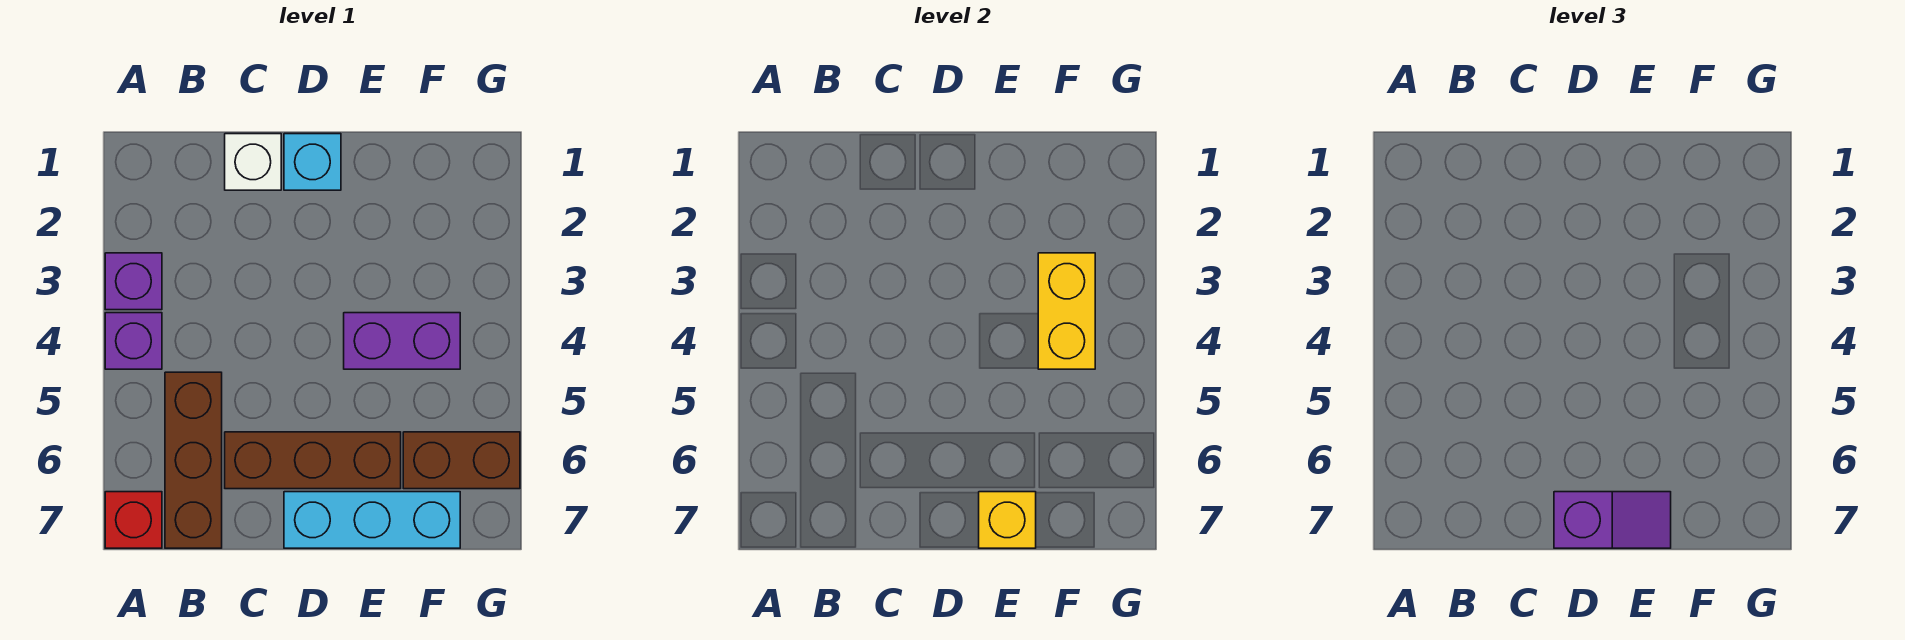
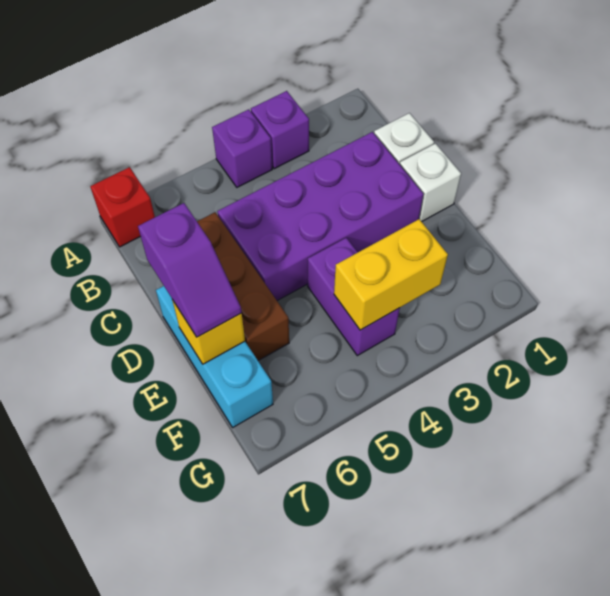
brown brick B5:B7 level 1 -> none
none -> purple brick C2:D5 level 1
cyan brick D1 level 1 -> white brick D1 level 1
brown brick F6:G6 level 1 -> none

